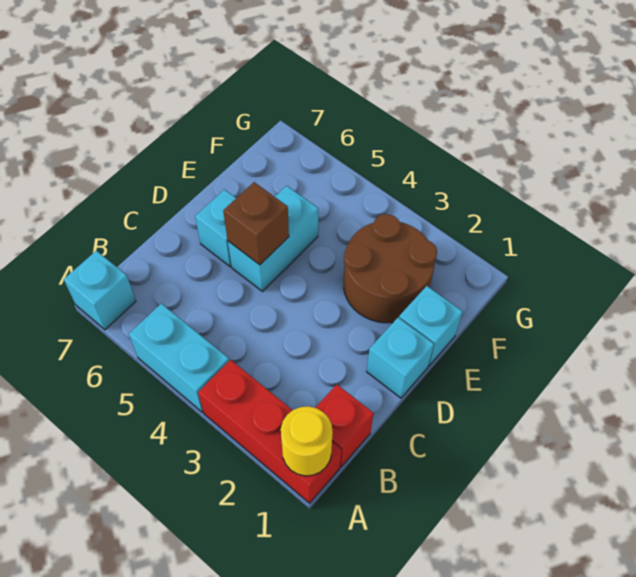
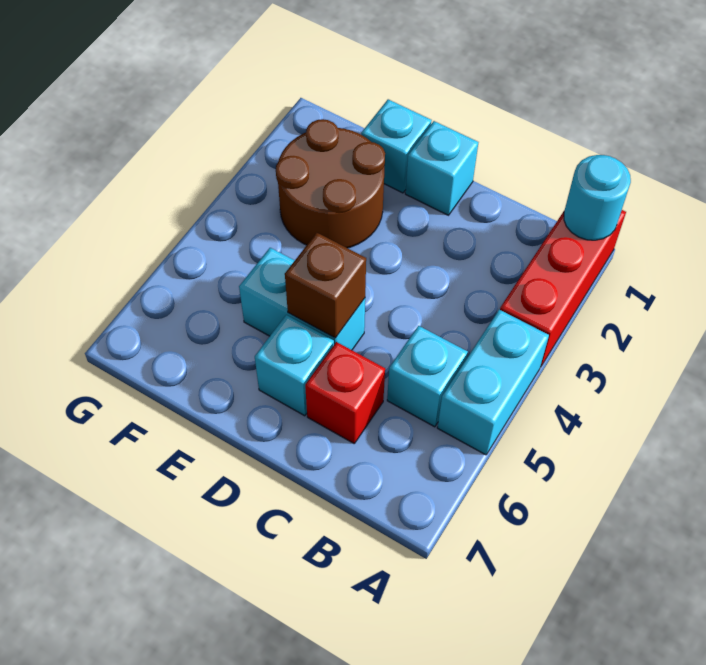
yellow round brick A1 level 2 -> cyan round brick A1 level 2
cyan brick A7 level 1 -> cyan brick B5 level 1
red brick B1 level 1 -> red brick C6 level 1

